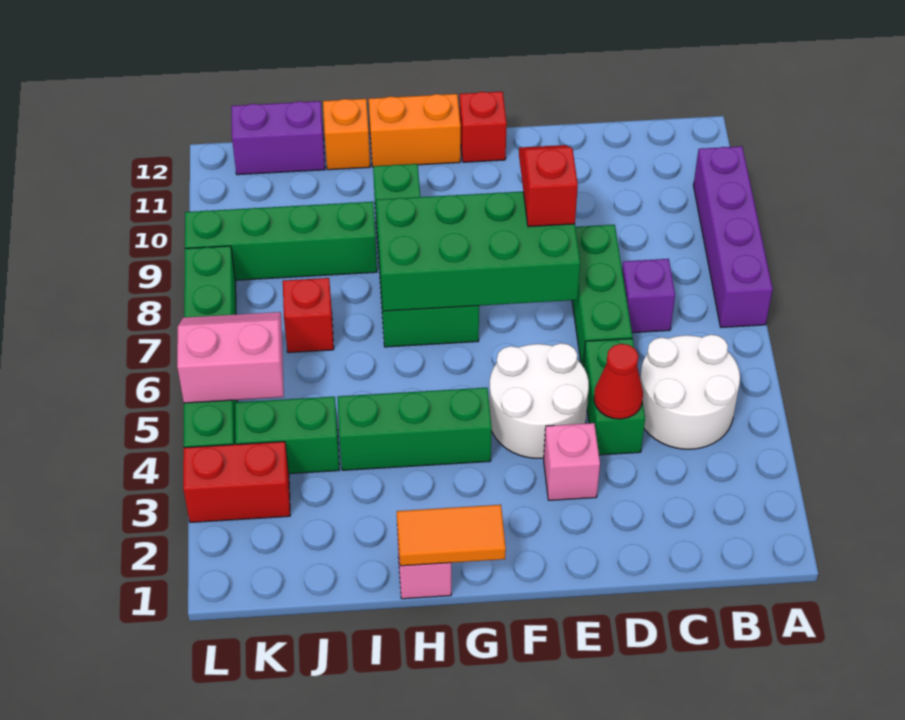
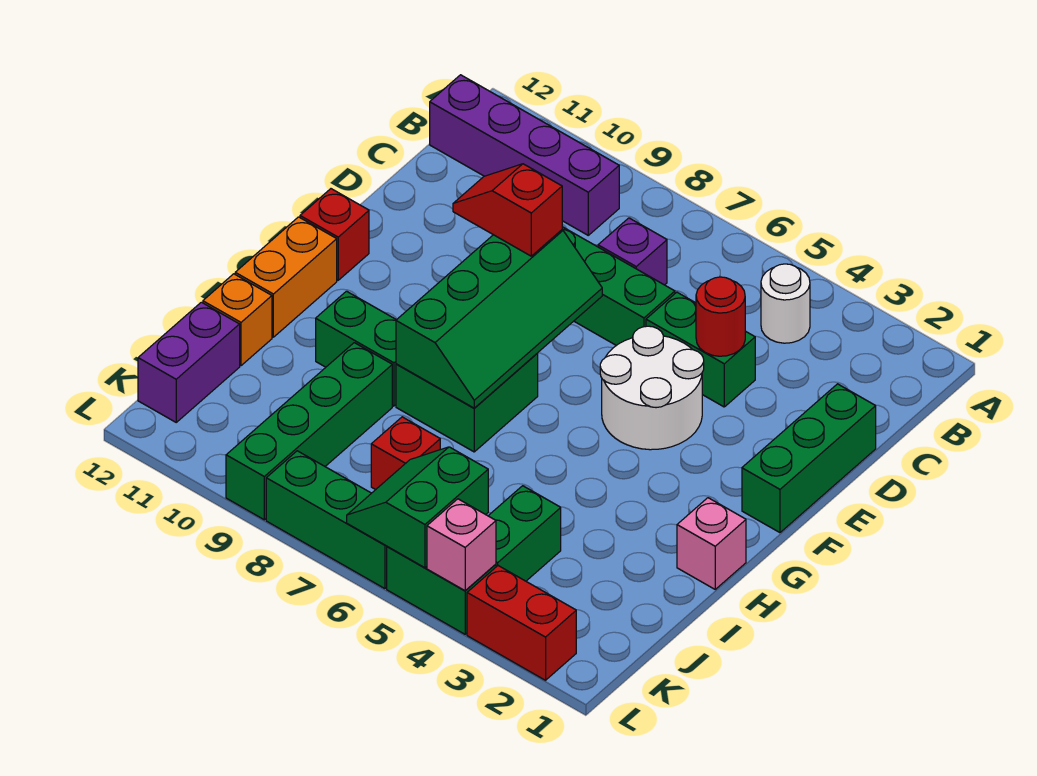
purple brick A7:A10 level 1 -> purple brick B9:B12 level 1
white round brick B4:C5 level 1 -> white round brick B4 level 1
red cone D4 level 2 -> red round brick D4 level 2
pink brick E3 level 1 -> pink brick L4 level 2
green brick E7:H8 level 2 -> green slope E7:H8 level 2 top 8
orange tile G1:H1 level 2 -> none
green brick G4:I4 level 1 -> green brick D1:F1 level 1
red brick K3:L3 level 1 -> red brick L2:L3 level 1
pink slope K5:L6 level 2 top 5 -> green slope K5:L6 level 2 top 5

